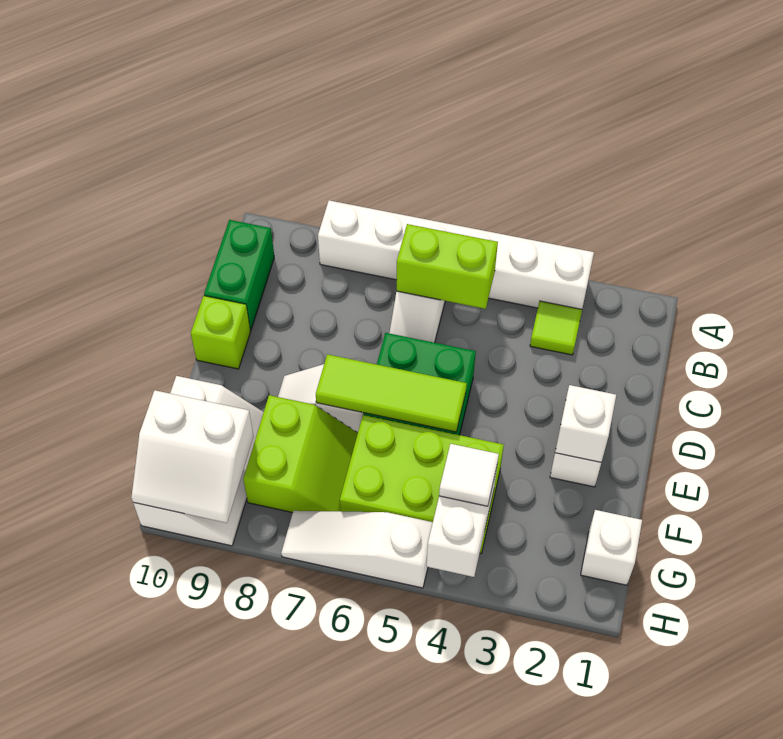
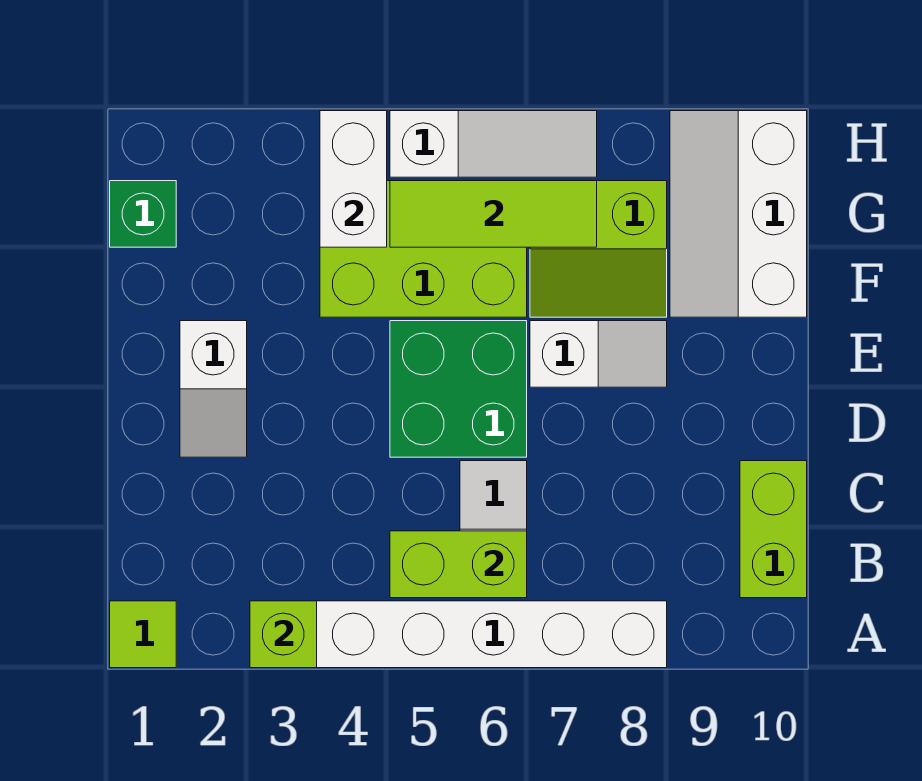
lime tile B3 level 1 -> lime tile A1 level 1
green brick B10:C10 level 1 -> lime brick B10:C10 level 1
lime brick D10 level 1 -> lime brick A3 level 2
white brick E2 level 2 -> none
lime tile E5:E7 level 2 -> lime tile G5:G7 level 2
lime slope F7:G8 level 1 top 8 -> lime slope F7:G8 level 1 top G
white brick G1 level 1 -> green brick G1 level 1
white tile G4 level 3 -> none
white slope G9:H10 level 2 top G -> none

